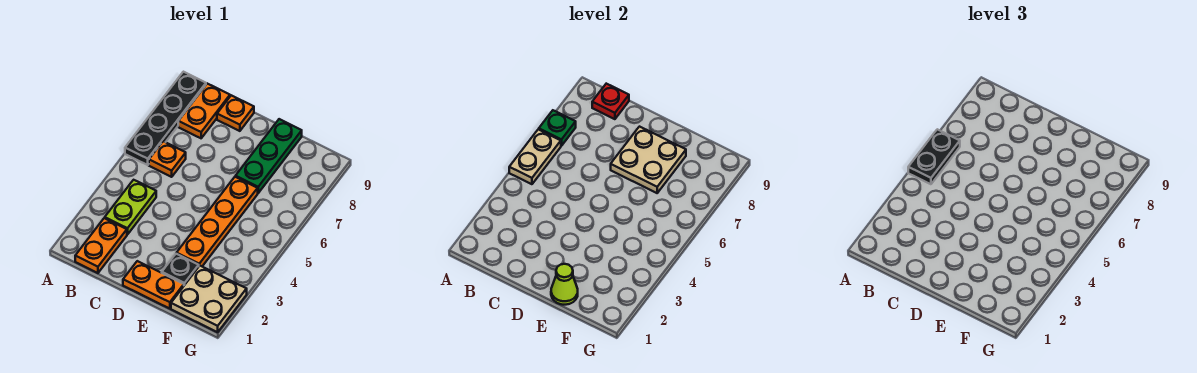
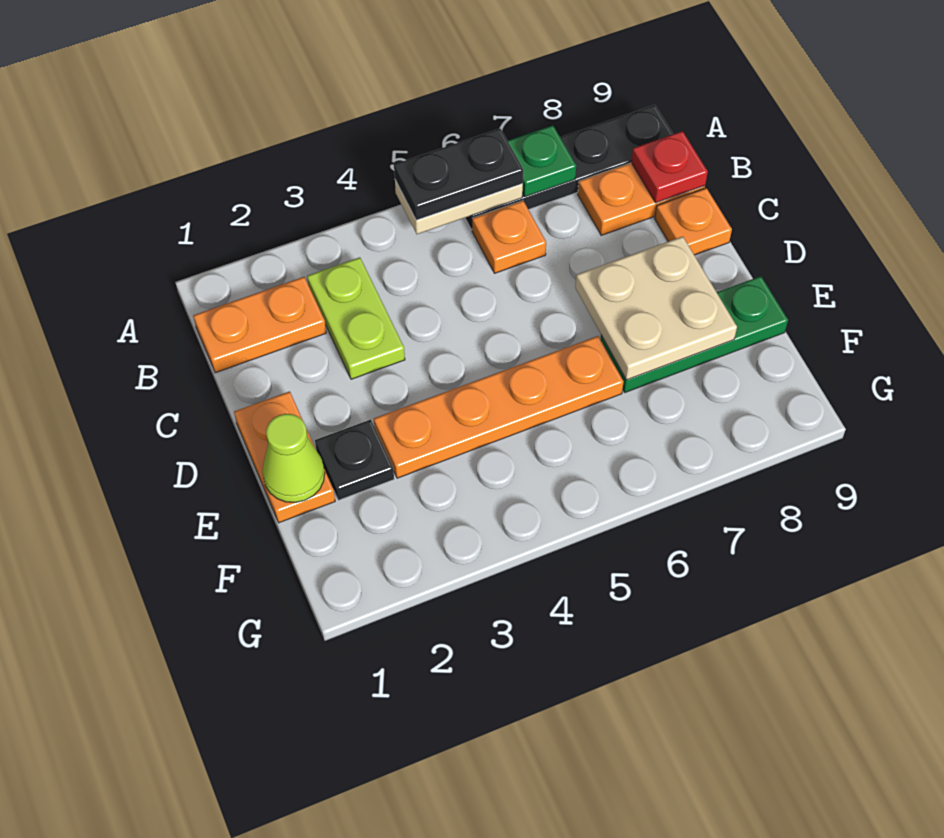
lime plate B3:B4 level 1 -> lime plate B3:C3 level 1
tan plate F1:G2 level 1 -> none

